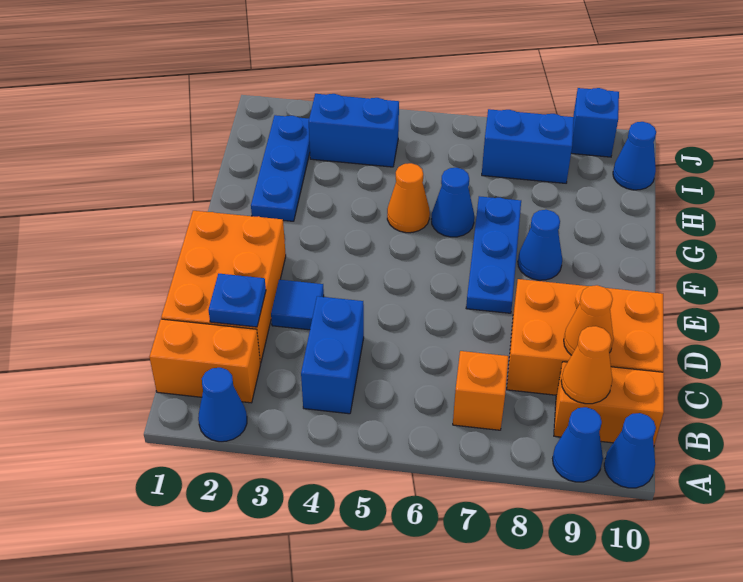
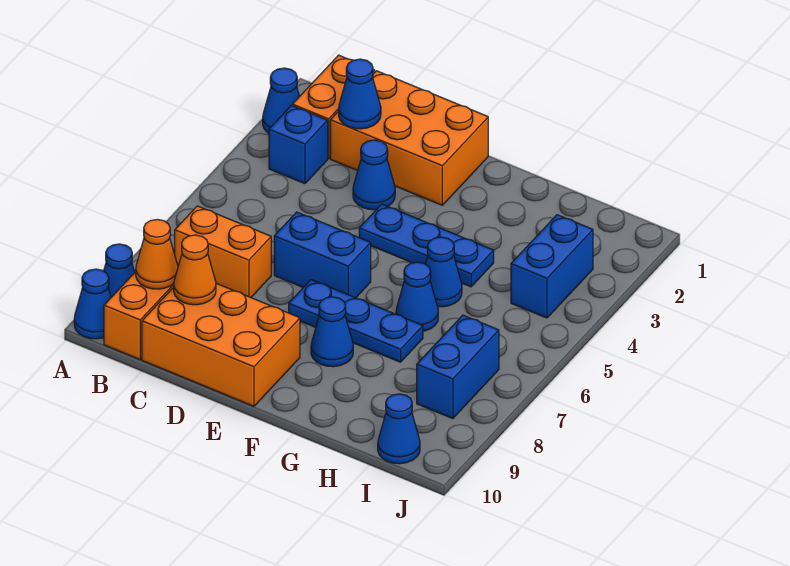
blue brick B4:C4 level 1 -> blue brick D6:E6 level 1
orange brick B7 level 1 -> orange brick B7:C7 level 1
blue plate C2 level 2 -> blue cone C2 level 2
orange brick C8:D10 level 1 -> orange brick C9:E10 level 1
blue tile D3 level 1 -> blue cone D3 level 1
blue plate G2:I2 level 1 -> blue plate E4:G4 level 1
orange cone G5 level 1 -> blue cone G5 level 1
blue brick J9 level 1 -> blue brick B3 level 1

